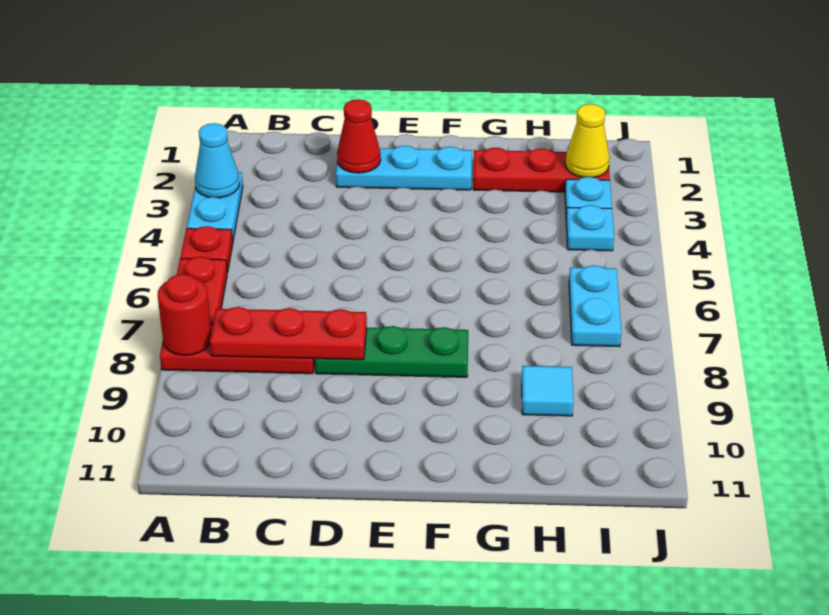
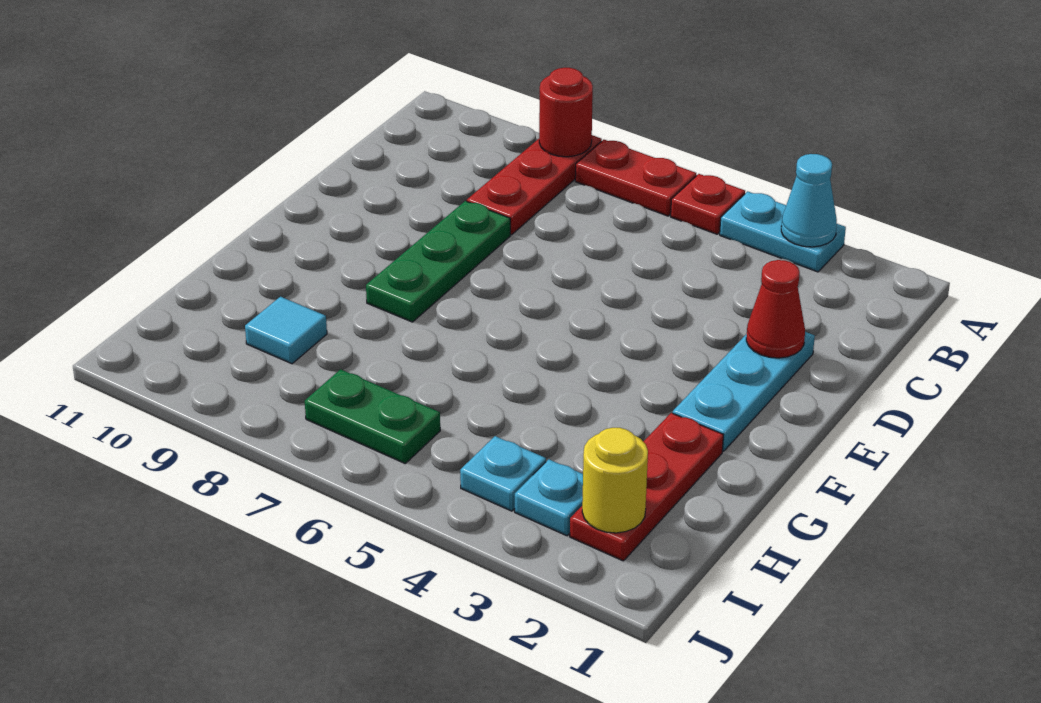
red plate B8:D8 level 2 -> none
yellow cone I2 level 2 -> yellow round brick I2 level 2
cyan plate I6:I7 level 1 -> green plate I6:I7 level 1

